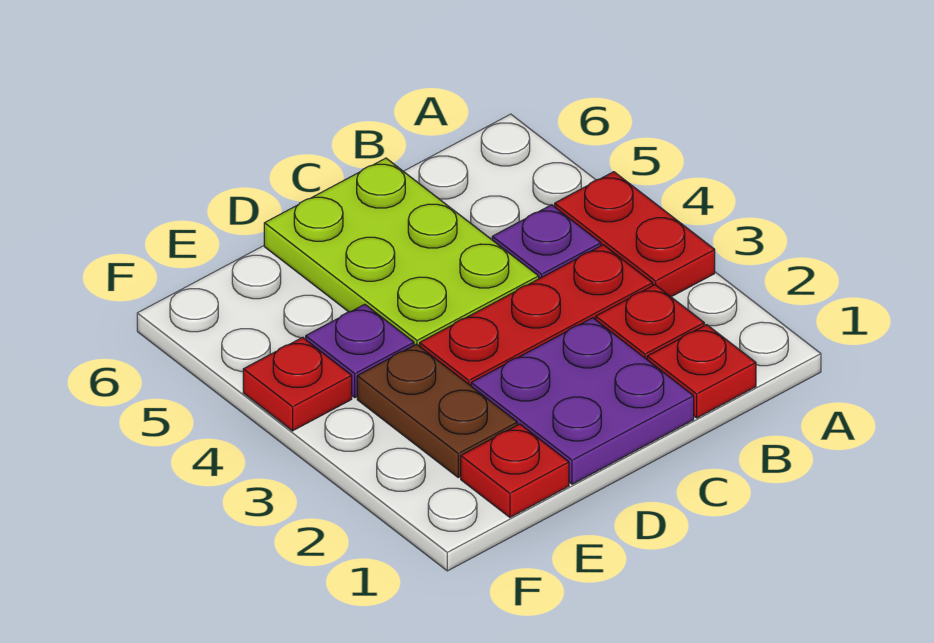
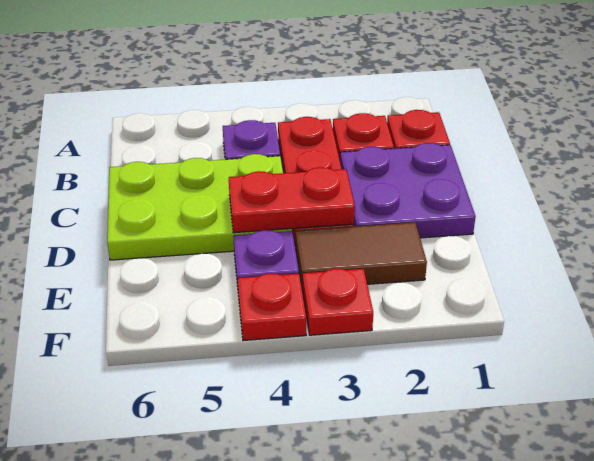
red plate A3:A4 level 1 -> red plate D3:D4 level 2
red plate E1 level 1 -> red plate F3 level 1
brown plate E2:E3 level 1 -> brown tile E2:E3 level 1

